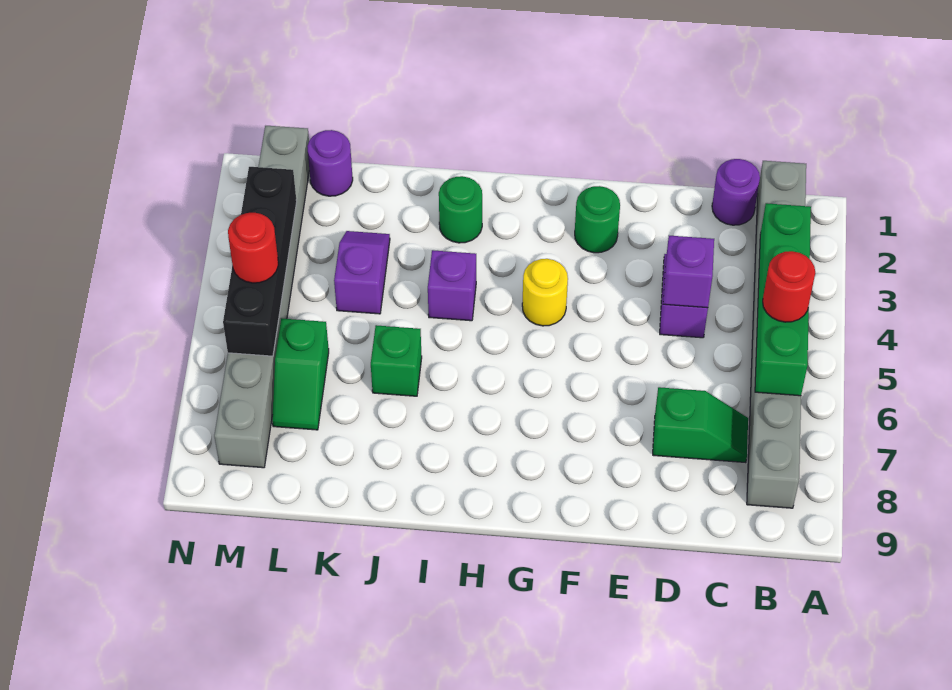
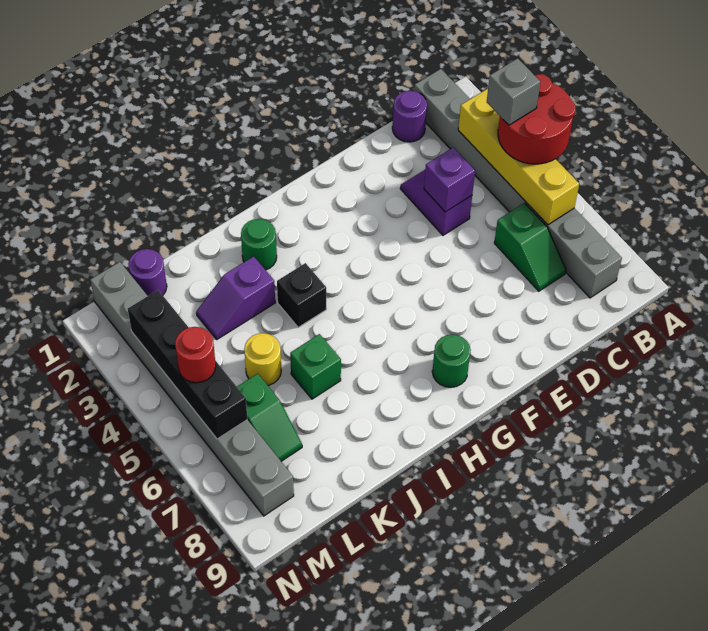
green brick B3:B6 level 2 -> yellow brick B3:B6 level 2
none -> grey brick B4 level 4
red round brick B5 level 3 -> red round brick A4:B5 level 3
green slope C7:D7 level 1 top D -> green slope C6:C7 level 1 top 6
green round brick F2 level 1 -> green round brick G8 level 1
yellow round brick G4 level 1 -> yellow round brick K5 level 1
purple brick I4 level 1 -> black brick I4 level 1
purple slope K3:K4 level 1 top 4 -> purple slope J3:K3 level 1 top J

